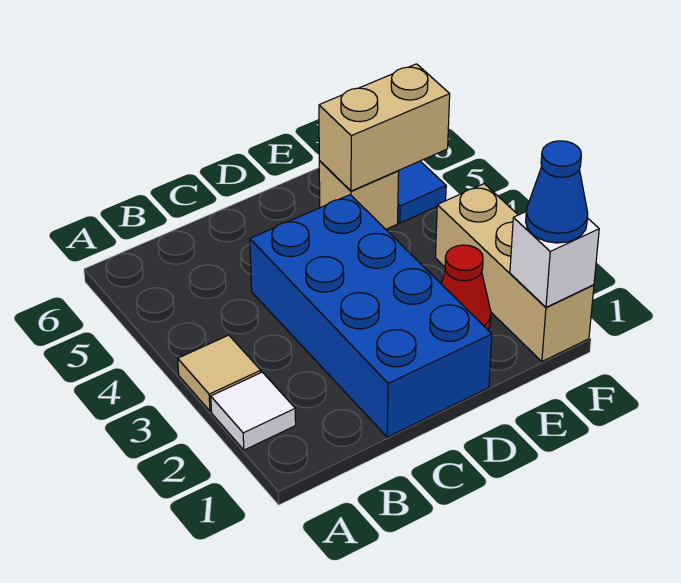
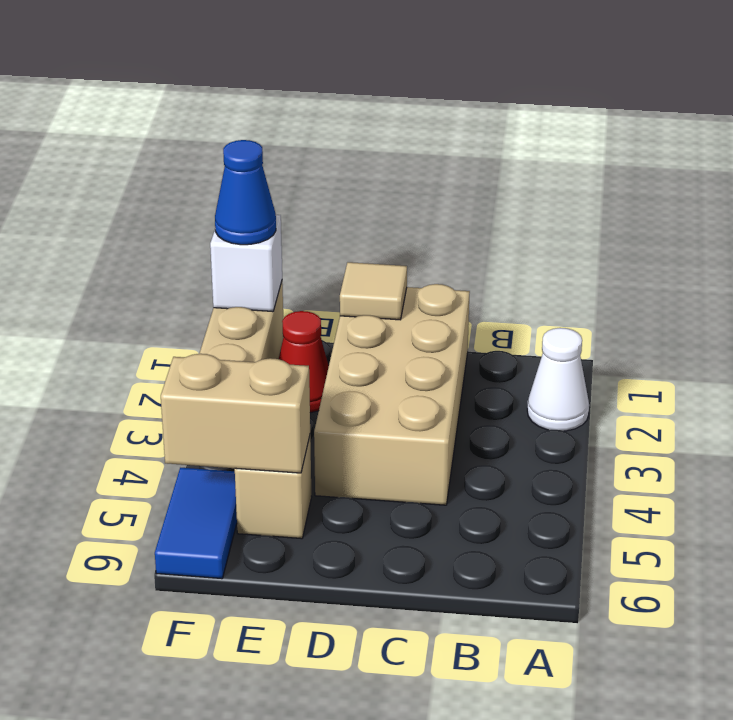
white tile A2 level 1 -> white cone A2 level 1
tan tile A3 level 1 -> tan tile D1 level 2
blue brick C1:D4 level 1 -> tan brick C1:D4 level 1

